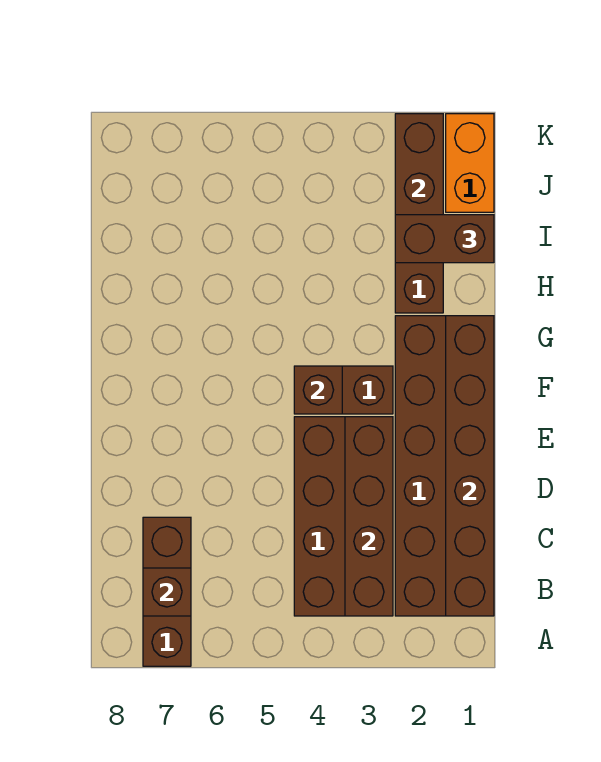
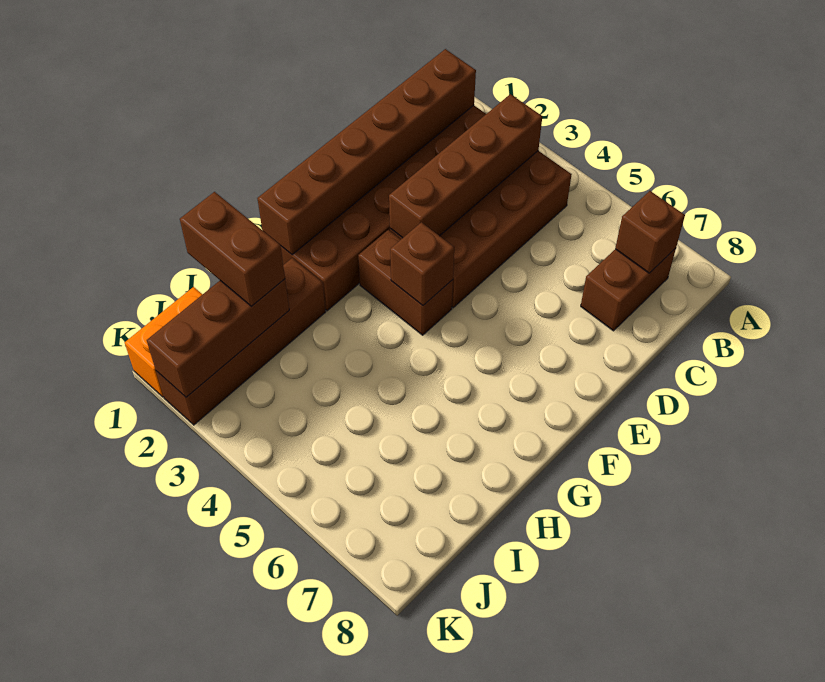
brown brick A7:C7 level 1 -> brown brick B7:C7 level 1

